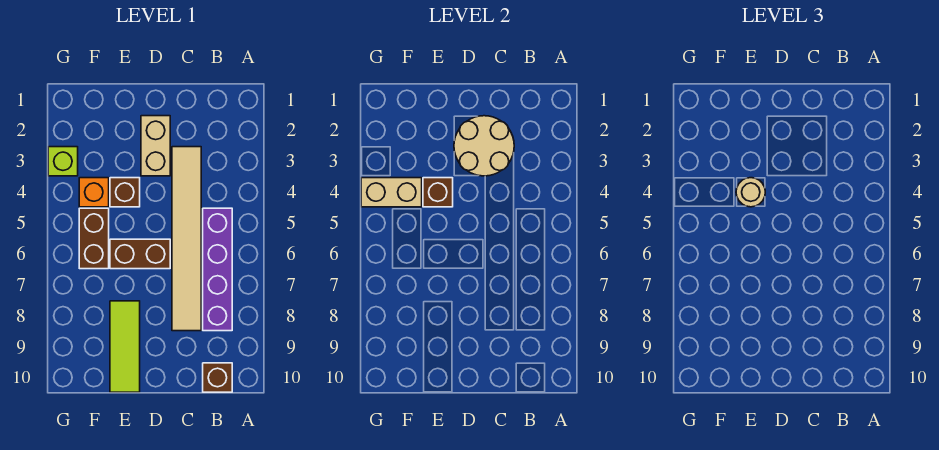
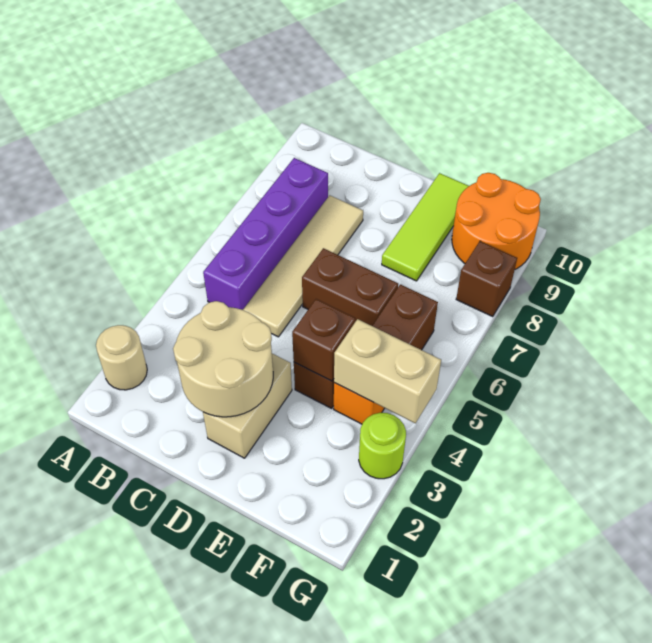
brown brick B10 level 1 -> brown brick G8 level 1
tan tile C3:C8 level 1 -> tan tile C5:C8 level 1
tan round brick E4 level 3 -> tan round brick A2 level 1
none -> orange round brick F9:G10 level 1
lime brick G3 level 1 -> lime round brick G3 level 1

